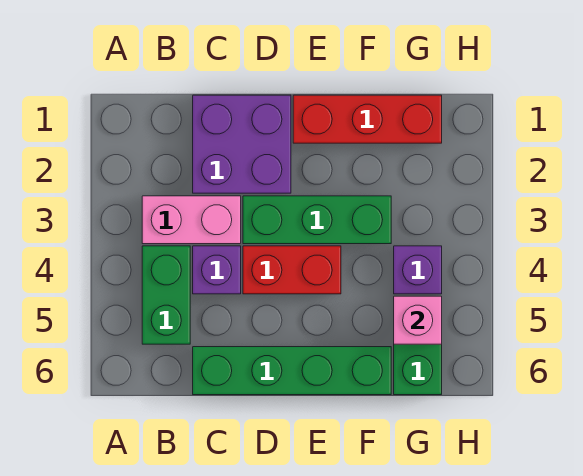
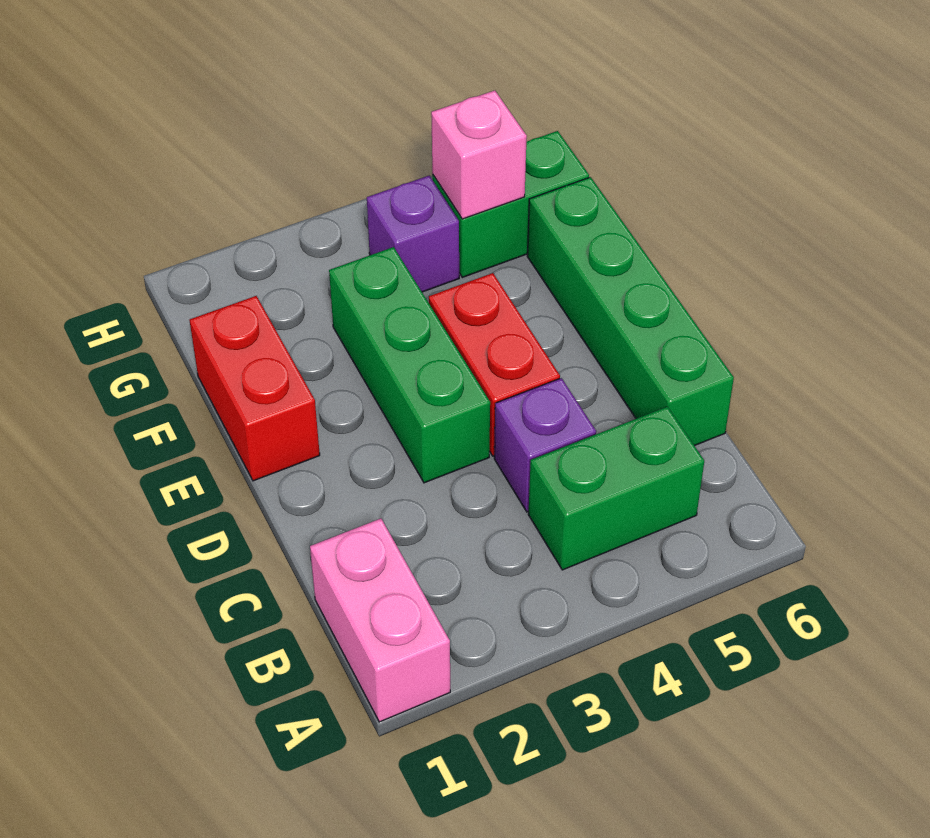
pink brick B3:C3 level 1 -> pink brick A1:B1 level 1
purple brick C1:D2 level 1 -> none
red brick E1:G1 level 1 -> red brick E1:F1 level 1

